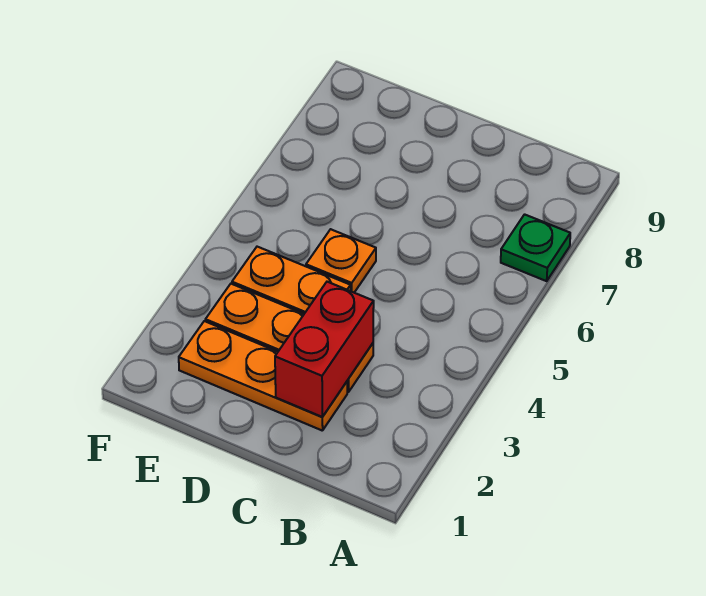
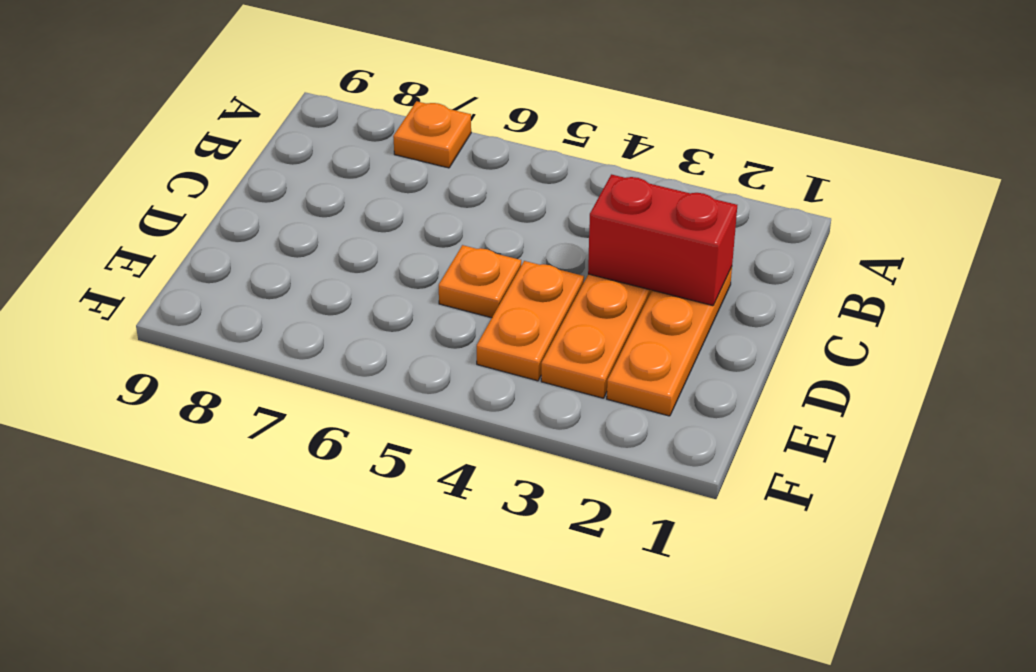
green plate A7 level 1 -> orange plate A7 level 1

